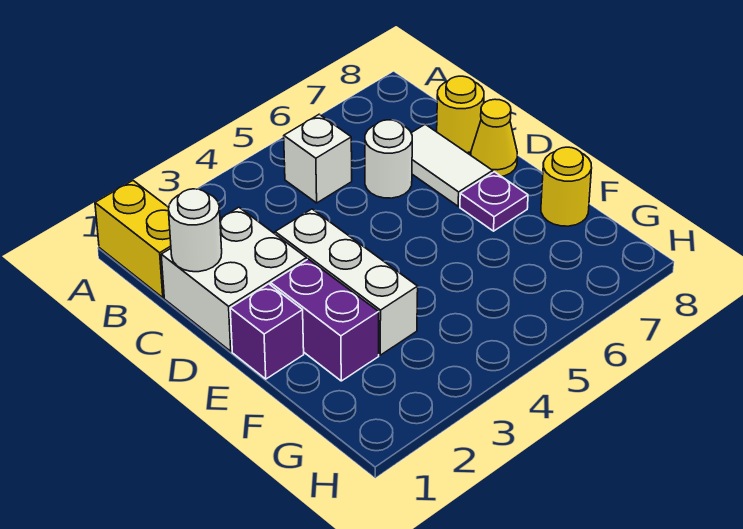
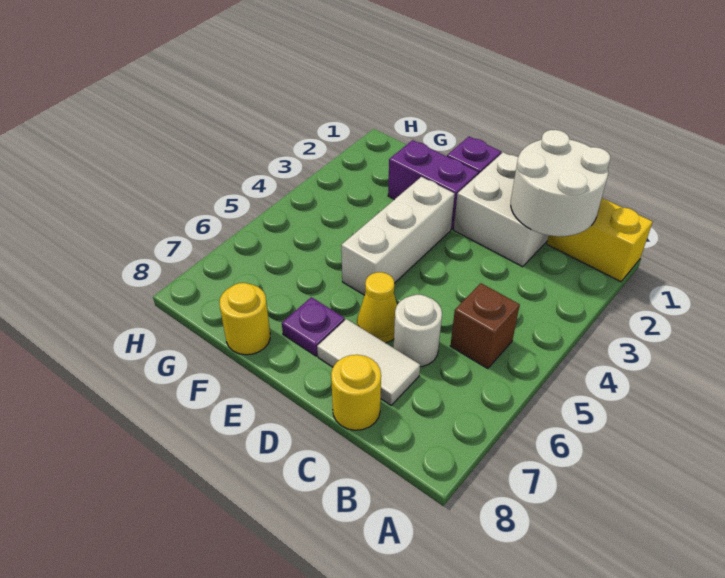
white brick B5 level 1 -> brown brick B5 level 1
white round brick C1 level 2 -> white round brick B1:C2 level 2
white brick D3:F3 level 1 -> white brick E3:E5 level 1
yellow cone D8 level 1 -> yellow cone D6 level 1

